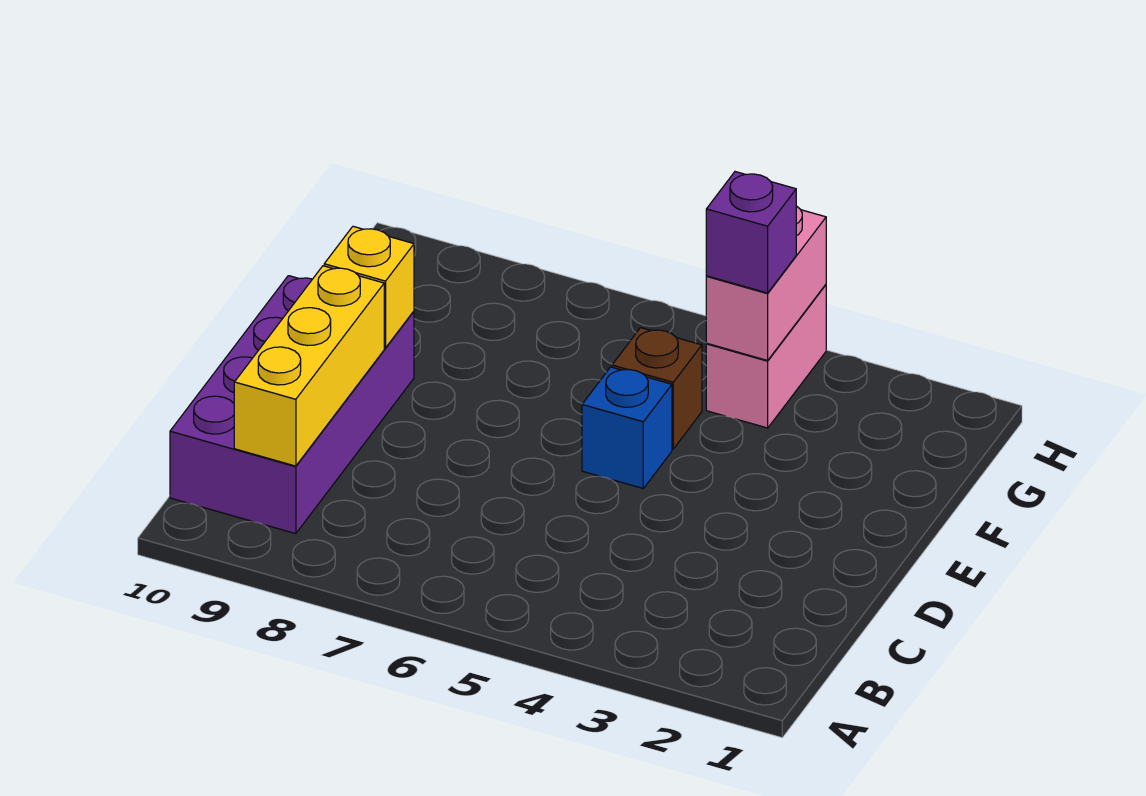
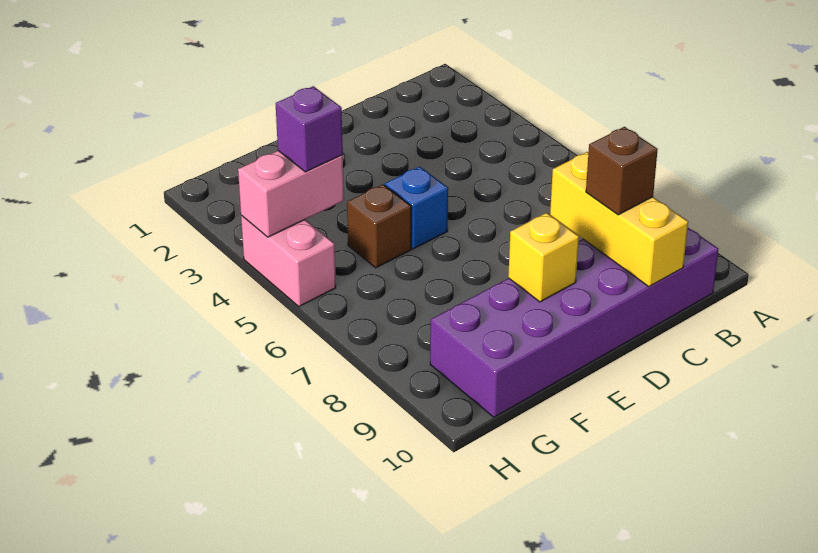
purple brick B9:E10 level 1 -> purple brick B9:G10 level 1
yellow brick B9:D9 level 2 -> yellow brick C8:C10 level 2
none -> brown brick C9 level 3
pink brick G4:H4 level 1 -> pink brick H4:H5 level 1

